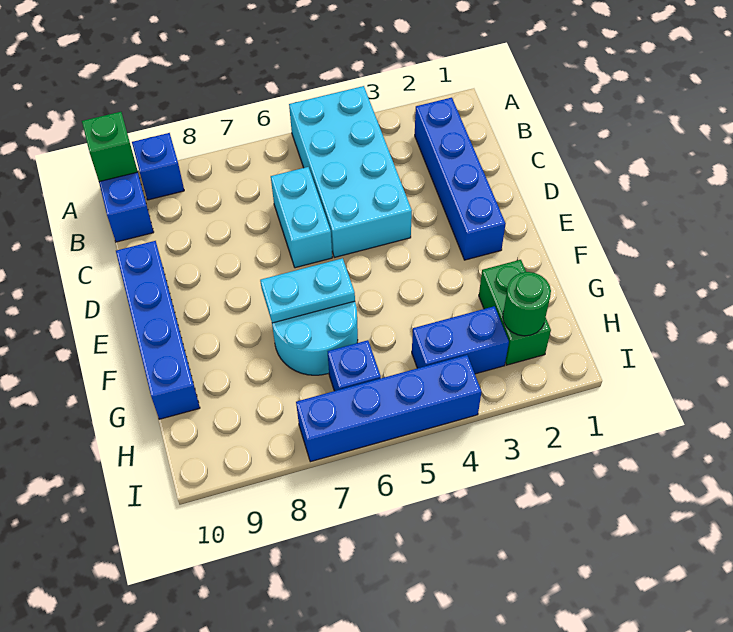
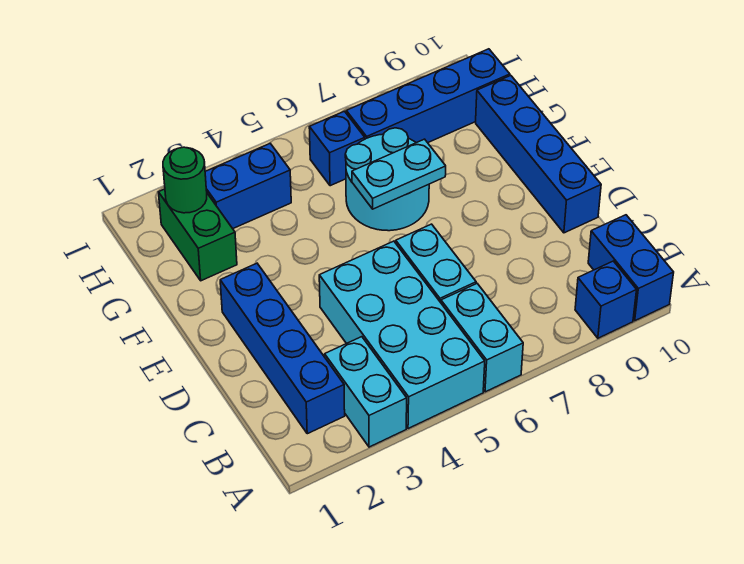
none -> cyan brick A3:B3 level 1
none -> cyan brick A6:B6 level 1
green brick A10 level 2 -> none
blue brick I4:I7 level 1 -> blue brick H7:H10 level 1

